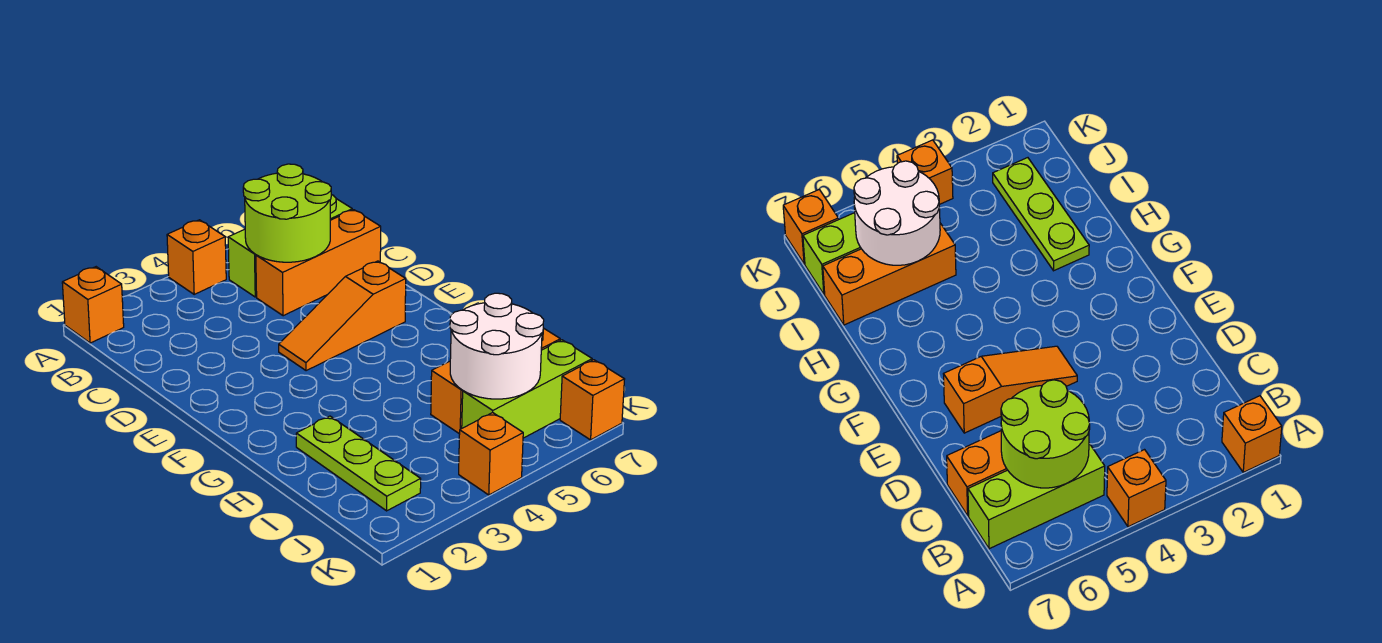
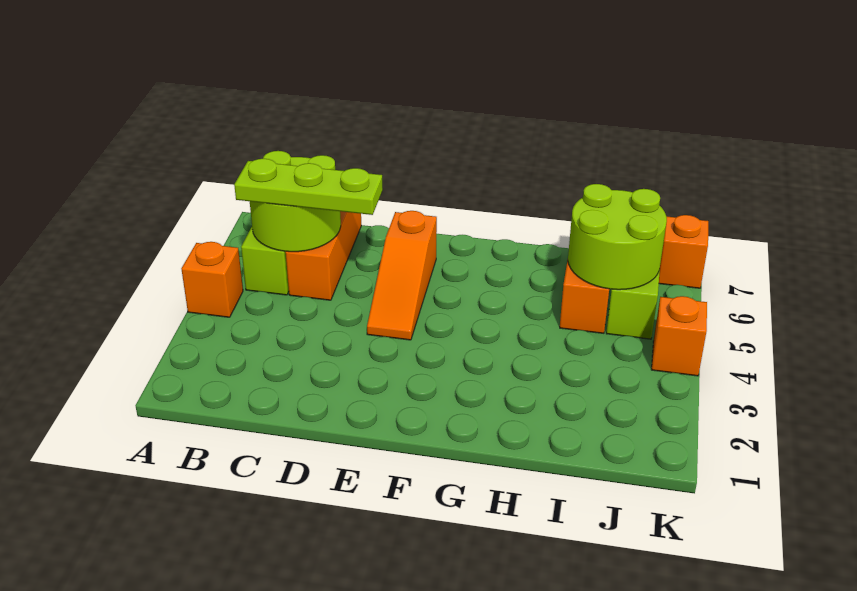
orange brick A1 level 1 -> none
lime plate H2:J2 level 1 -> lime plate B5:D5 level 3
white round brick I5:J6 level 2 -> lime round brick I5:J6 level 2

